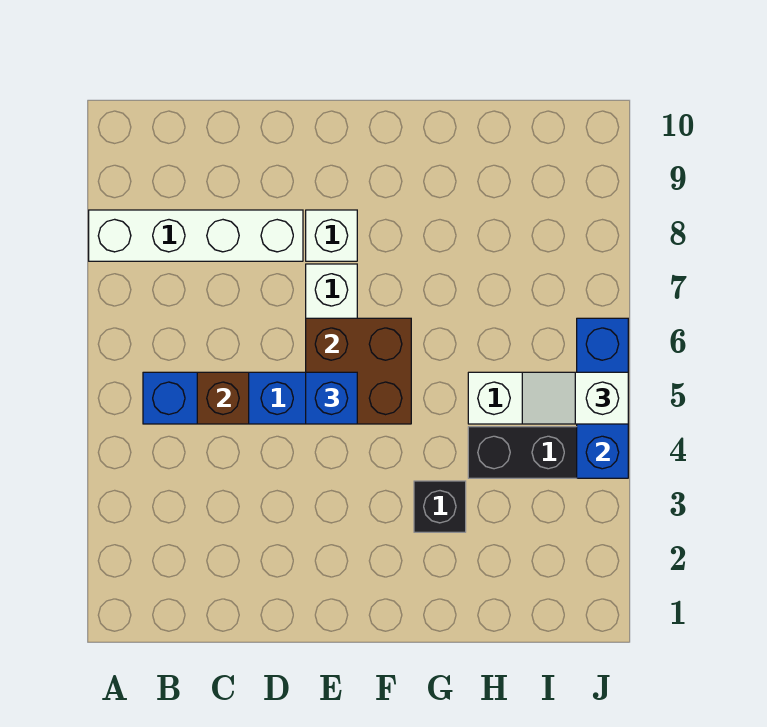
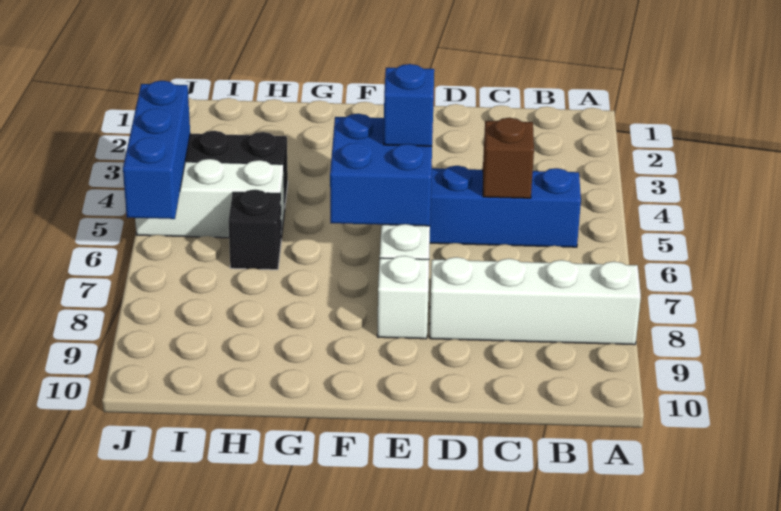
brown brick E5:F6 level 2 -> blue brick E5:F6 level 2
black brick G3 level 1 -> black brick H6 level 1
white slope I5:J5 level 3 top J -> none

